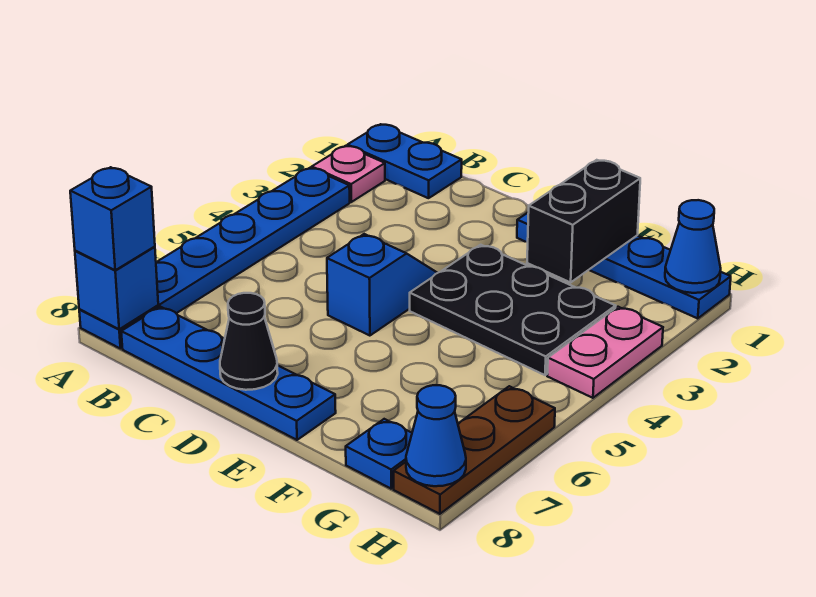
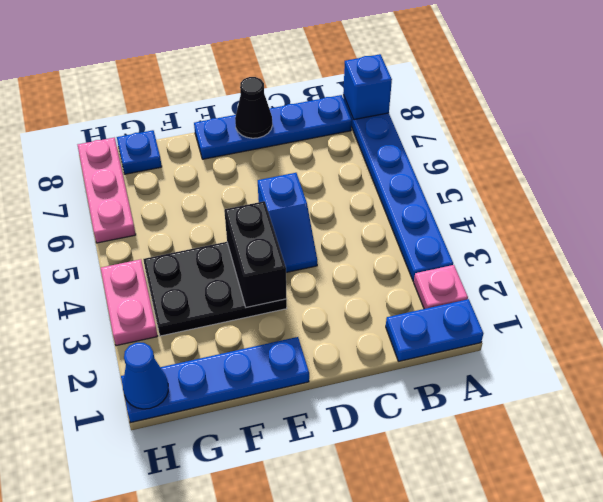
blue brick A8 level 3 -> none
black brick F1:F2 level 2 -> black brick E3:E4 level 2
brown plate H6:H8 level 1 -> pink plate H6:H8 level 1
blue cone H8 level 2 -> none

